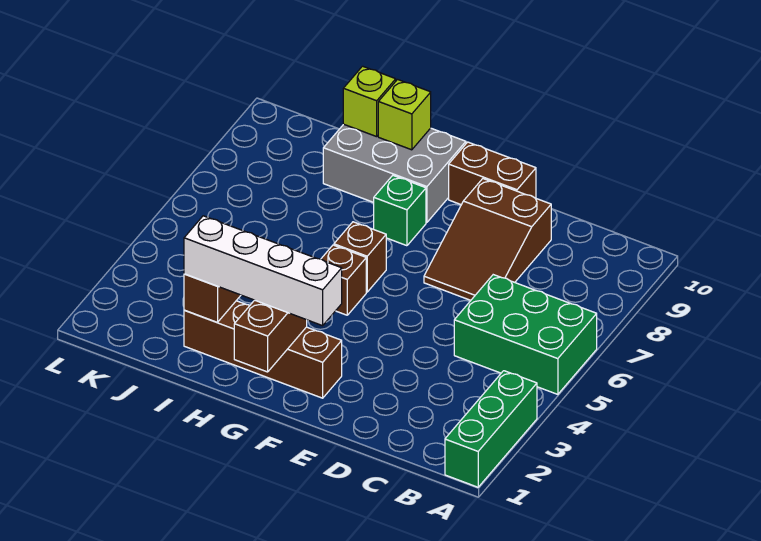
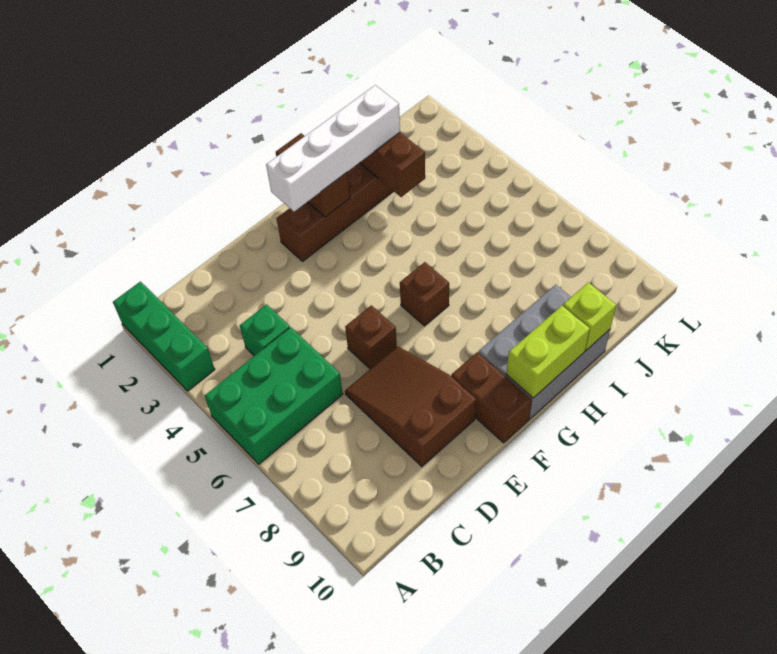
brown brick E10:F10 level 1 -> brown brick F9:F10 level 1
brown brick G5 level 1 -> brown brick E6 level 1
green brick G8 level 1 -> green brick C4 level 1
lime brick H10 level 2 -> lime brick G10:H10 level 2

